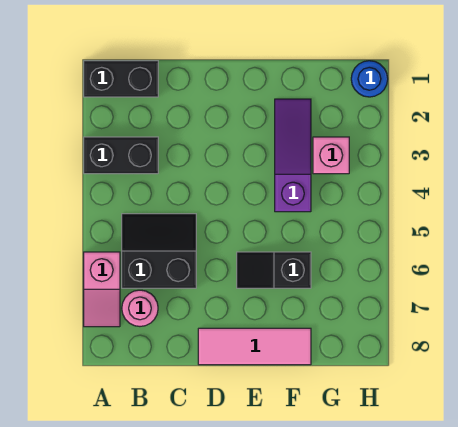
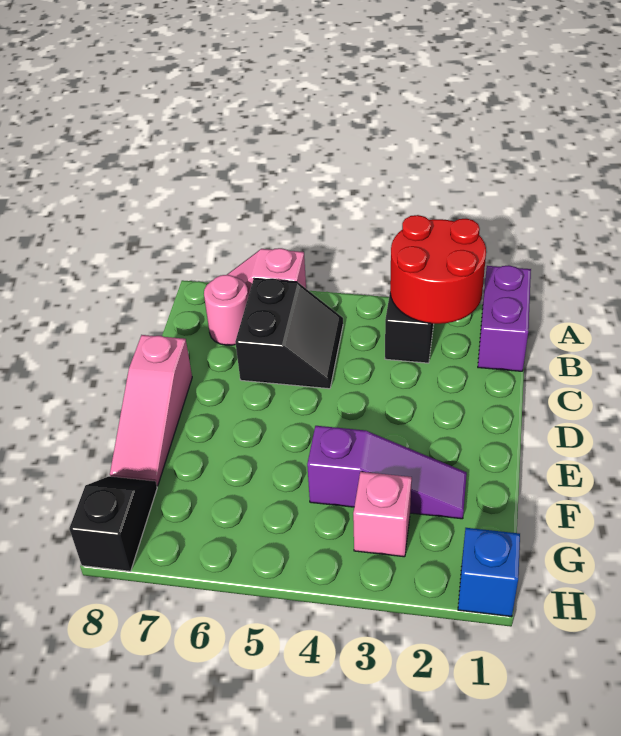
black brick A1:B1 level 1 -> purple brick A1:B1 level 1
none -> red round brick A2:B3 level 2
pink tile D8:F8 level 1 -> pink slope D8:F8 level 1 top D
black slope E6:F6 level 1 top F -> black slope G8:H8 level 1 top H
blue round brick H1 level 1 -> blue brick H1 level 1

